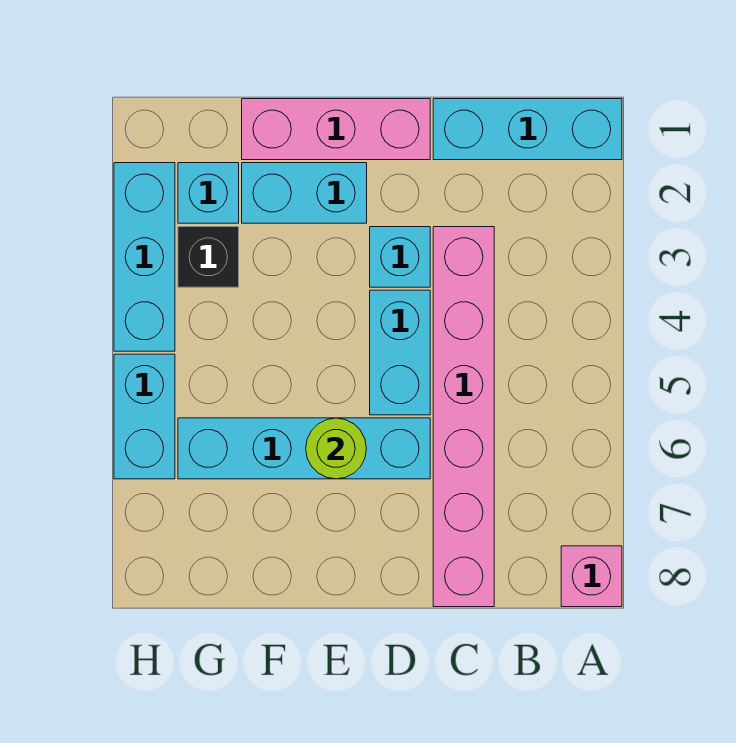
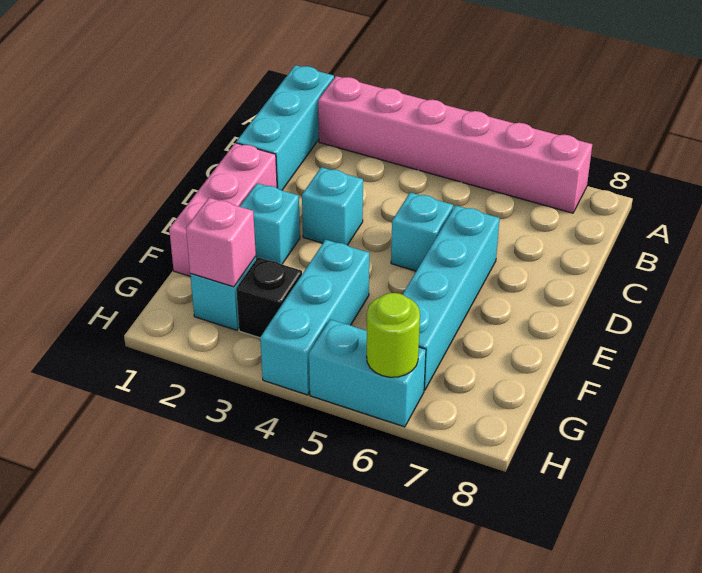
pink brick A8 level 1 -> pink brick G2 level 2
pink brick C3:C8 level 1 -> pink brick A2:A7 level 1
cyan brick D4:D5 level 1 -> cyan brick D5 level 1
cyan brick E2:F2 level 1 -> cyan brick E2 level 1
lime round brick E6 level 2 -> lime round brick H6 level 2
cyan brick H2:H4 level 1 -> cyan brick F4:H4 level 1

